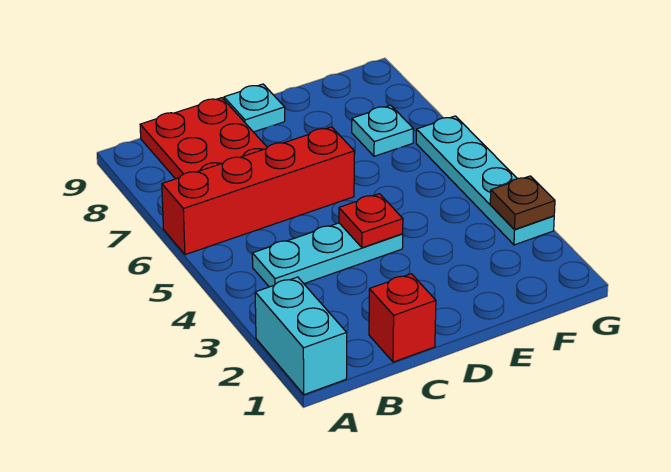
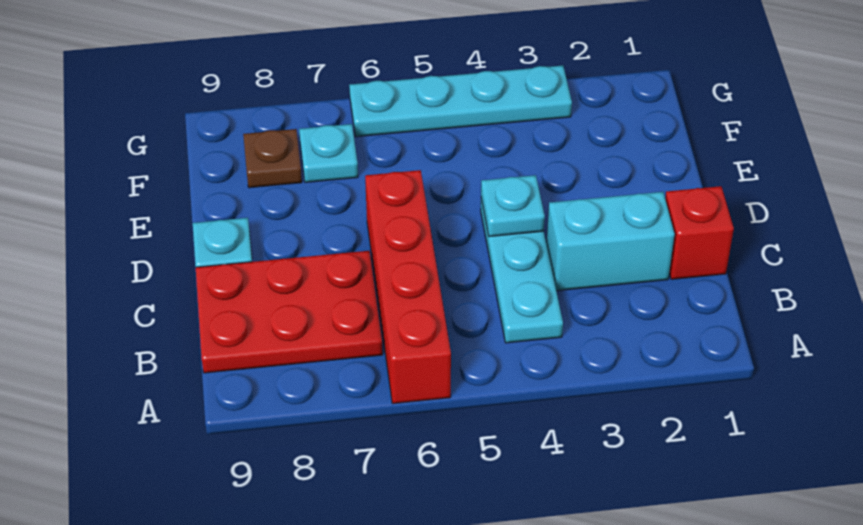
cyan brick A1:A2 level 1 -> cyan brick C2:C3 level 1
red plate D4 level 2 -> cyan plate D4 level 2
brown plate G3 level 2 -> brown plate F8 level 1

